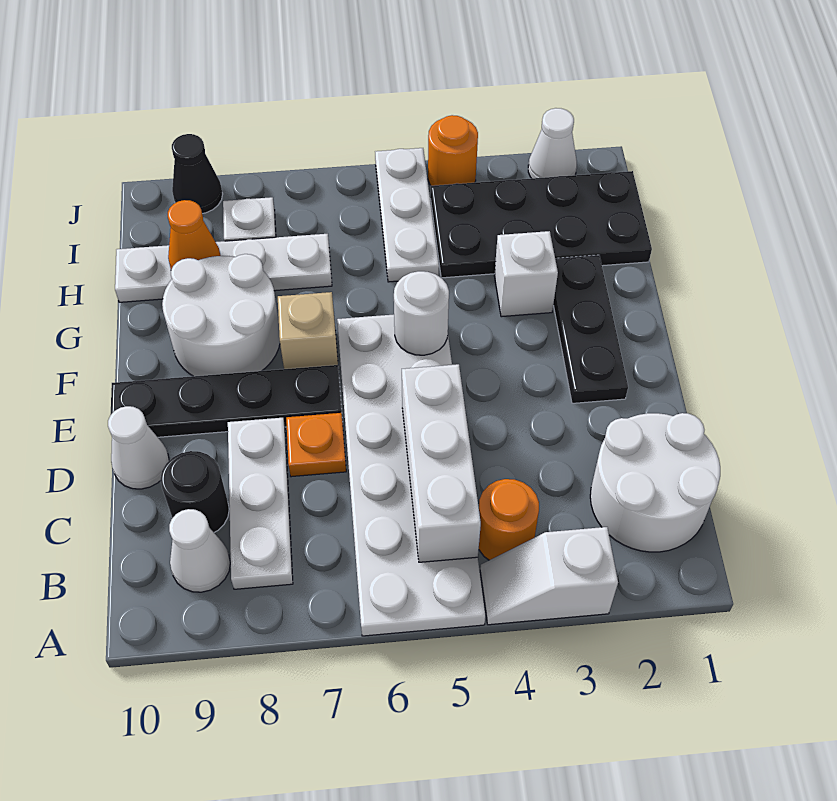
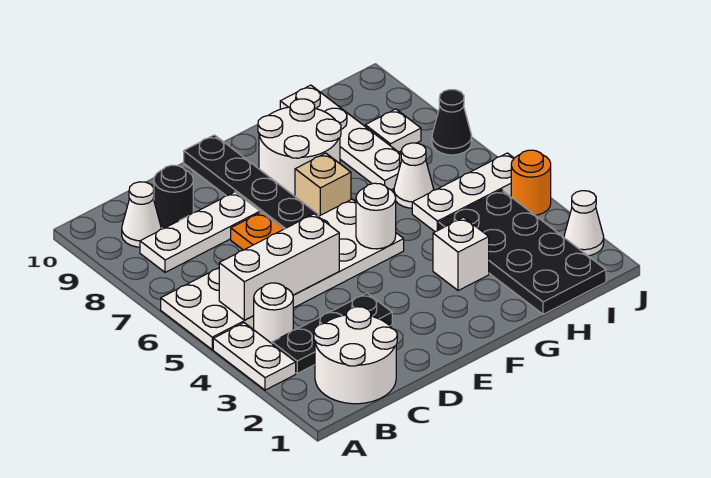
white slope A3:A4 level 1 top 3 -> white plate A3:A4 level 1
orange round brick B4 level 1 -> white round brick B4 level 1
white cone D10 level 1 -> white cone H6 level 1
black plate E2:G2 level 1 -> black plate B3:D3 level 1
orange cone H9 level 2 -> none
black cone J9 level 1 -> black cone J7 level 1

